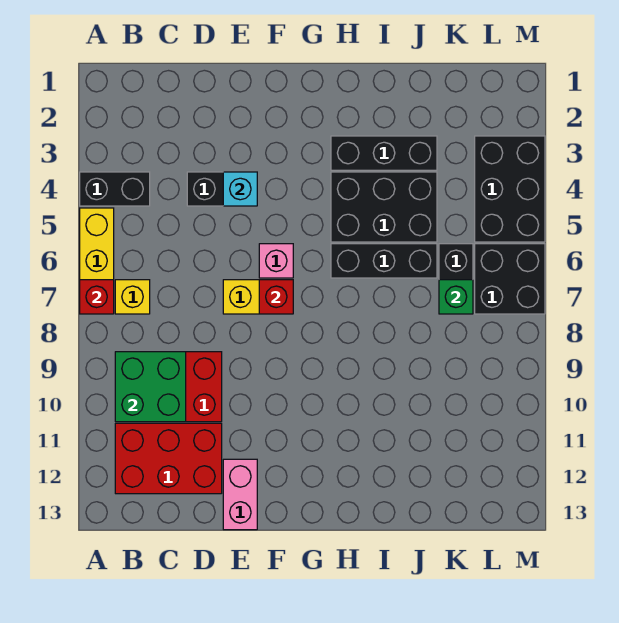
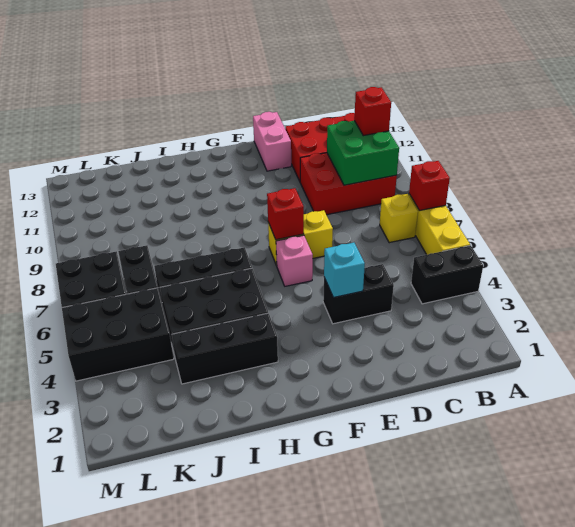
none -> red brick B10 level 3
green brick K7 level 2 -> none
black brick L3:M5 level 1 -> black brick K4:M5 level 1

